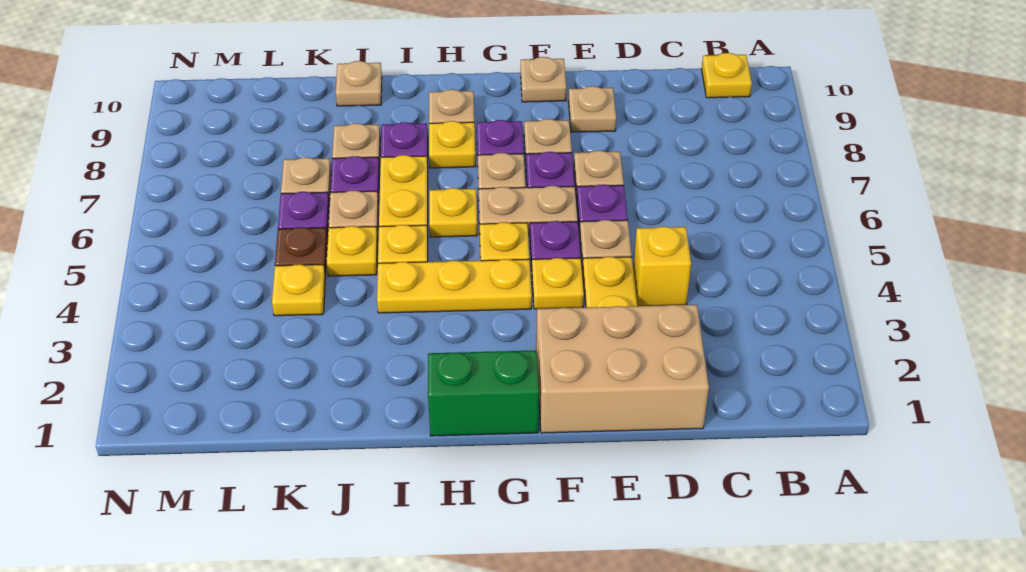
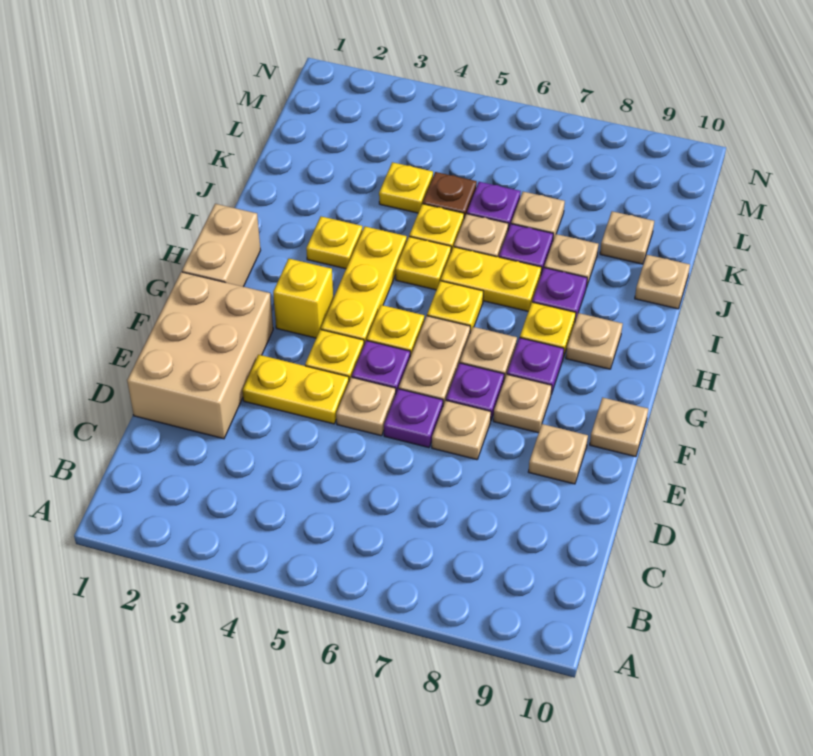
yellow plate B10 level 1 -> yellow plate I3 level 1
yellow brick D4 level 1 -> yellow brick G3 level 1
green brick G1:H1 level 1 -> tan brick G1:H1 level 1
none -> tan plate K9 level 1

